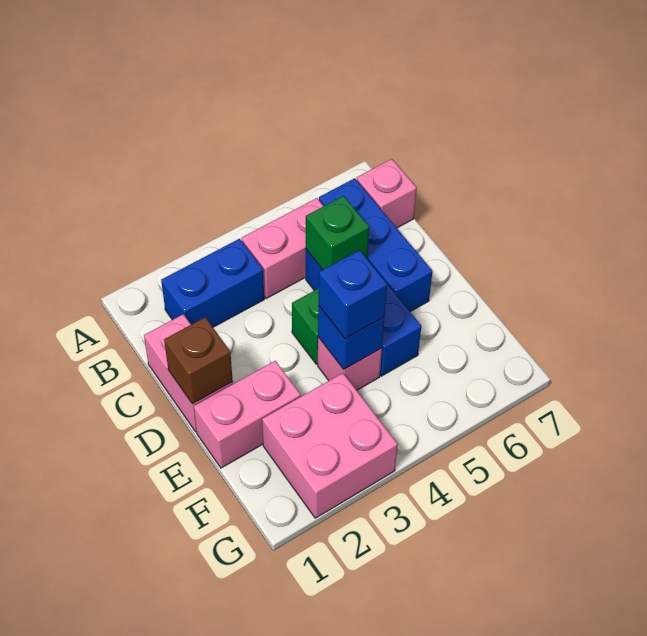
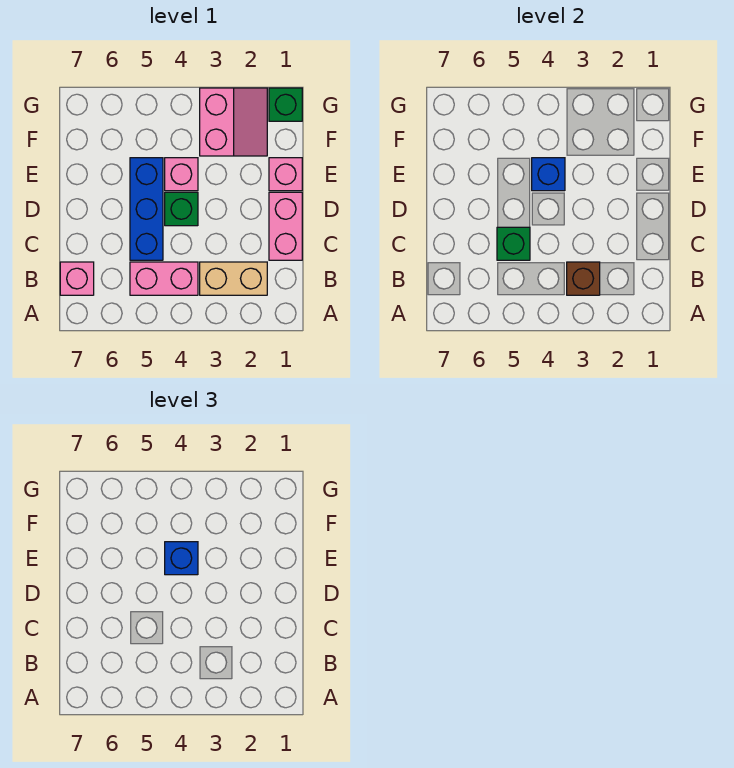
blue brick B2:B3 level 1 -> tan brick B2:B3 level 1
blue brick B6:D6 level 1 -> none
brown brick D1 level 2 -> brown brick B3 level 2
pink brick E1:E2 level 1 -> pink brick E1 level 1
pink brick F2:G3 level 1 -> pink slope F2:G3 level 1 top 3
none -> green brick G1 level 1

